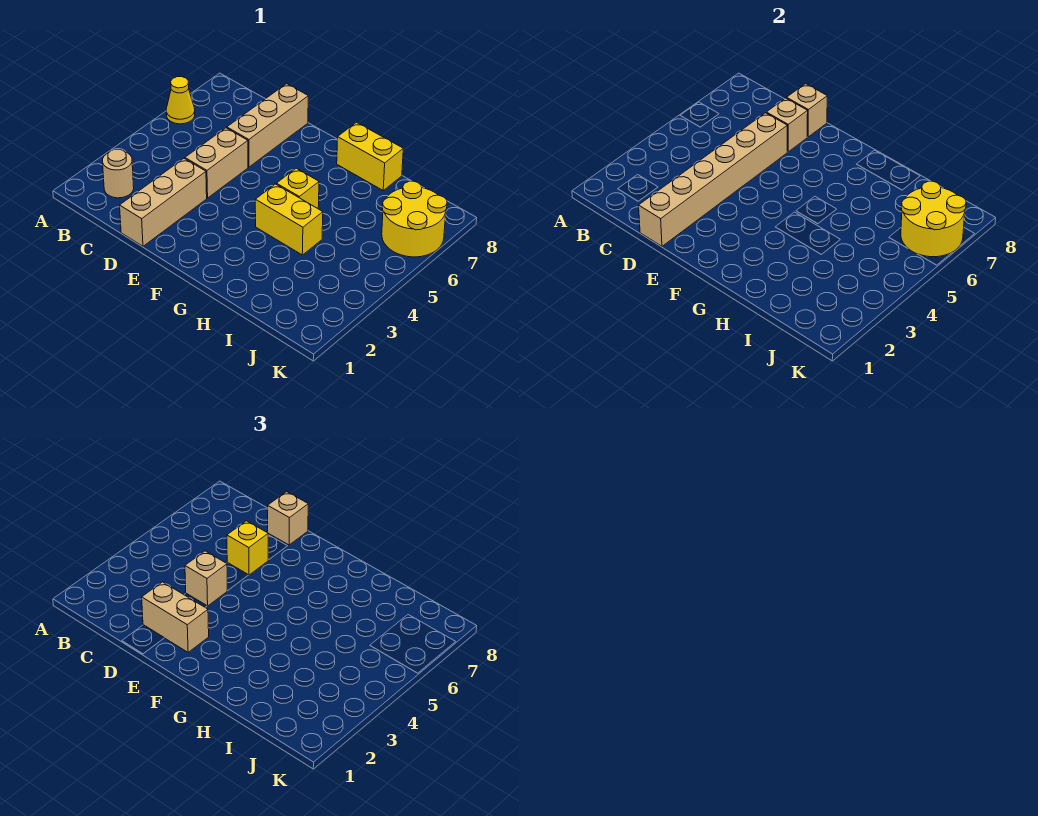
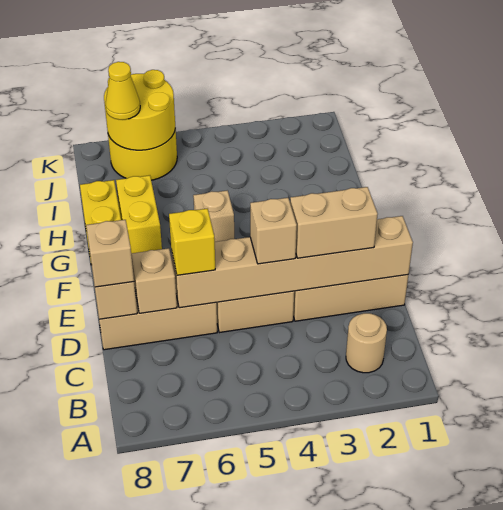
yellow cone A6 level 1 -> yellow cone J7 level 3
tan brick D2:E2 level 3 -> tan brick D2:D3 level 3
yellow brick G4:H4 level 1 -> yellow brick G7:H7 level 1
yellow brick G5 level 1 -> tan brick G5 level 1

